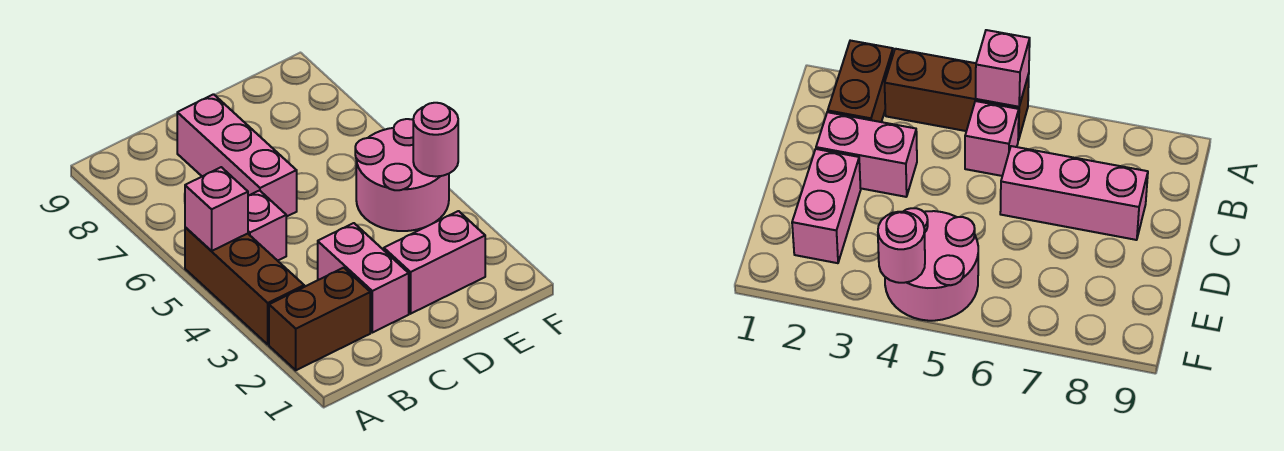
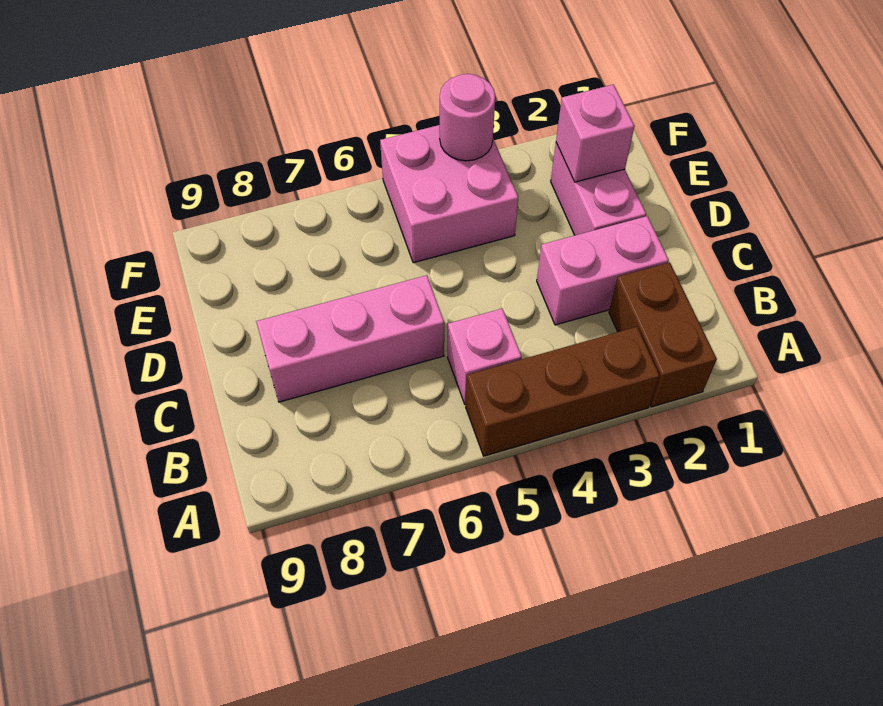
pink brick A5 level 2 -> pink brick E2 level 2
pink round brick E4:F5 level 1 -> pink brick E4:F5 level 1

